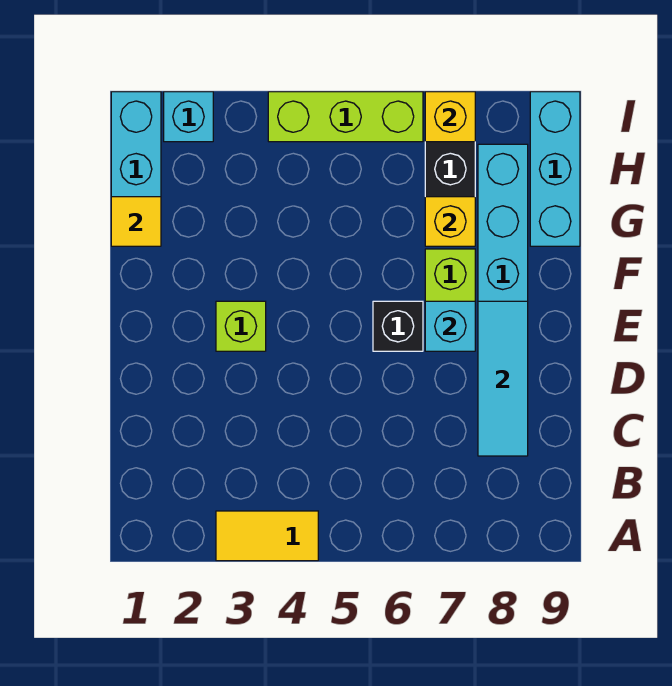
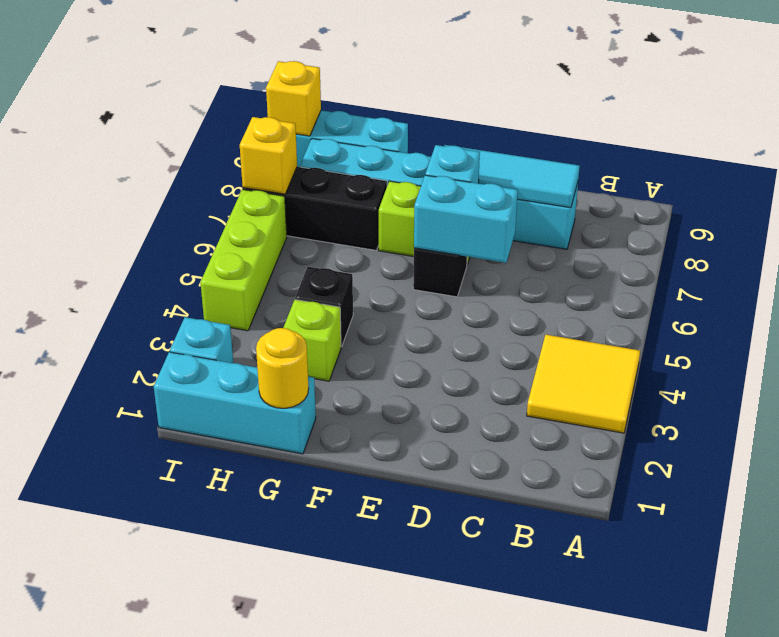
yellow tile A3:A4 level 1 -> yellow tile A3:B4 level 1
none -> cyan brick D6:E6 level 2
lime brick E3 level 1 -> lime brick G3 level 1
yellow tile G1 level 2 -> yellow round brick G1 level 2
none -> black brick G4 level 1
yellow brick G7 level 2 -> yellow brick I9 level 2

